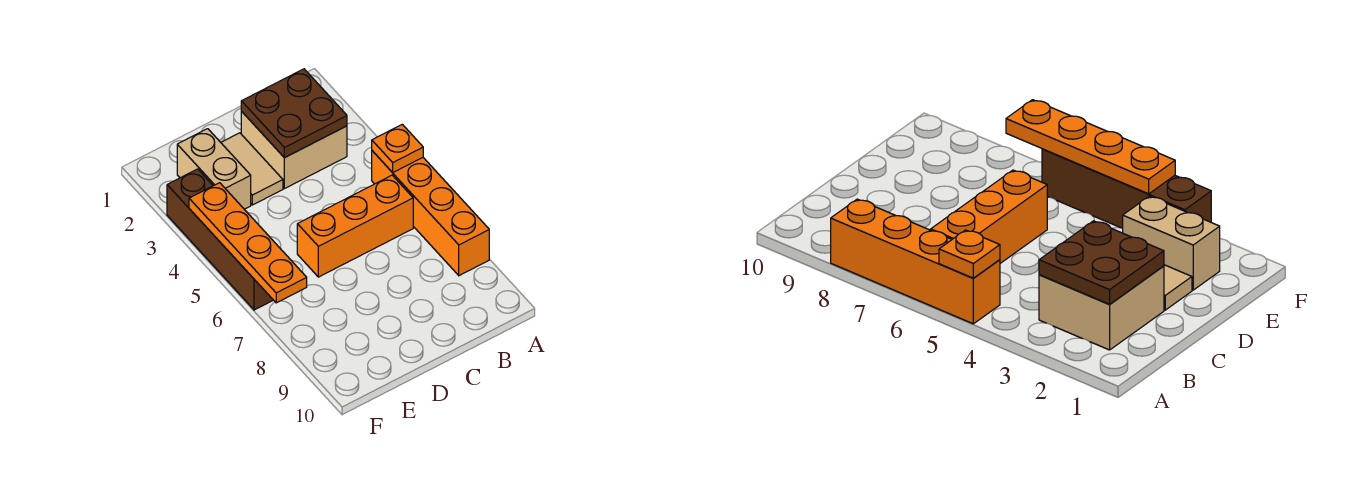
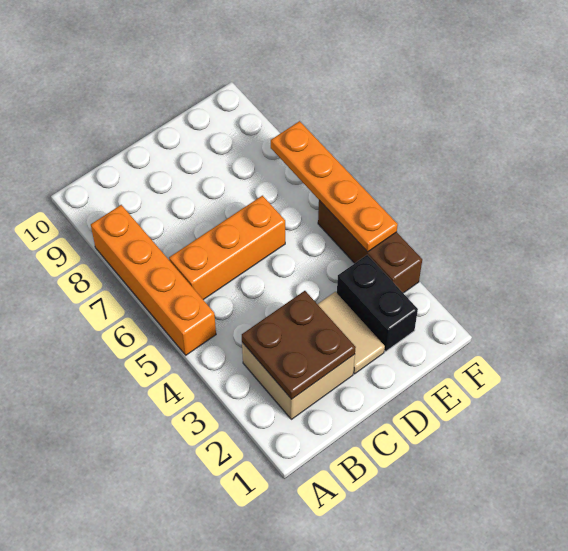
orange plate A5 level 2 -> none
tan brick E2:E3 level 1 -> black brick E2:E3 level 1
brown brick F3:F6 level 1 -> brown brick F3:F5 level 1

